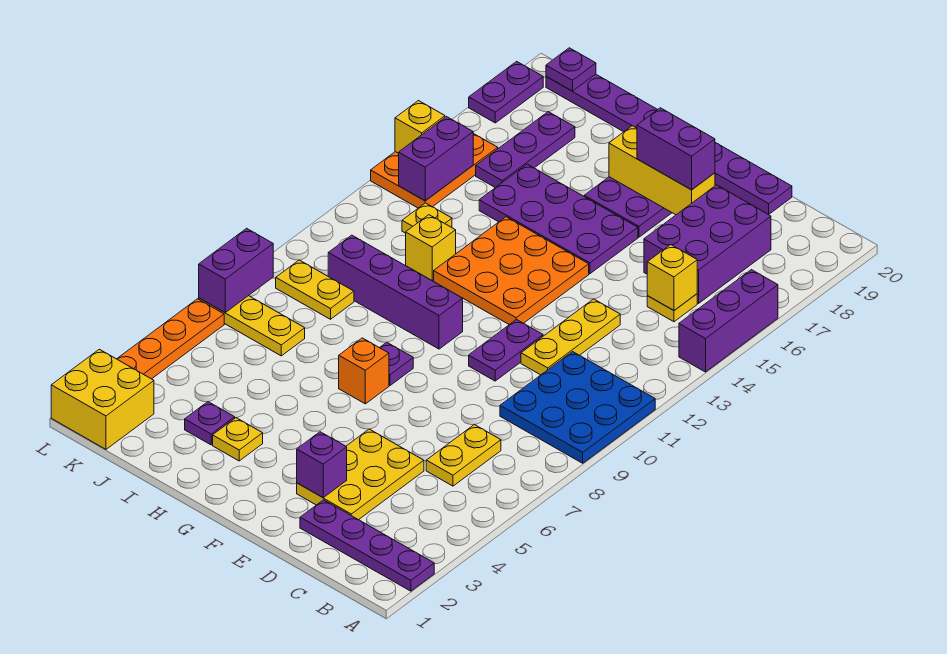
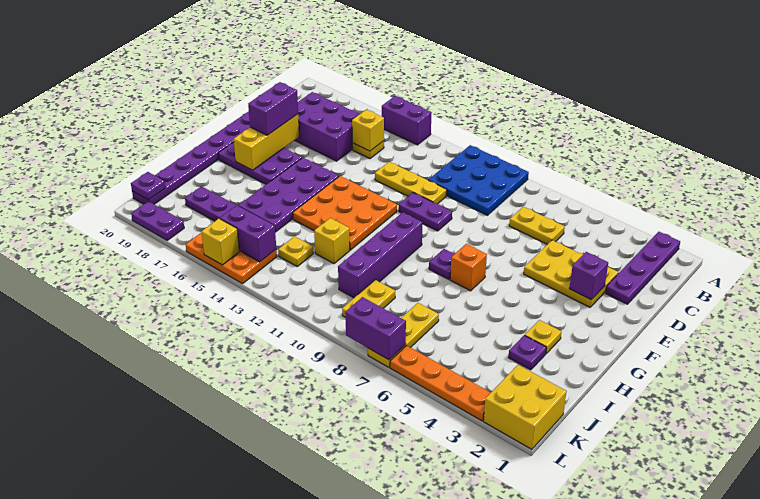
purple brick A14:A16 level 1 -> purple brick A14:A15 level 1

